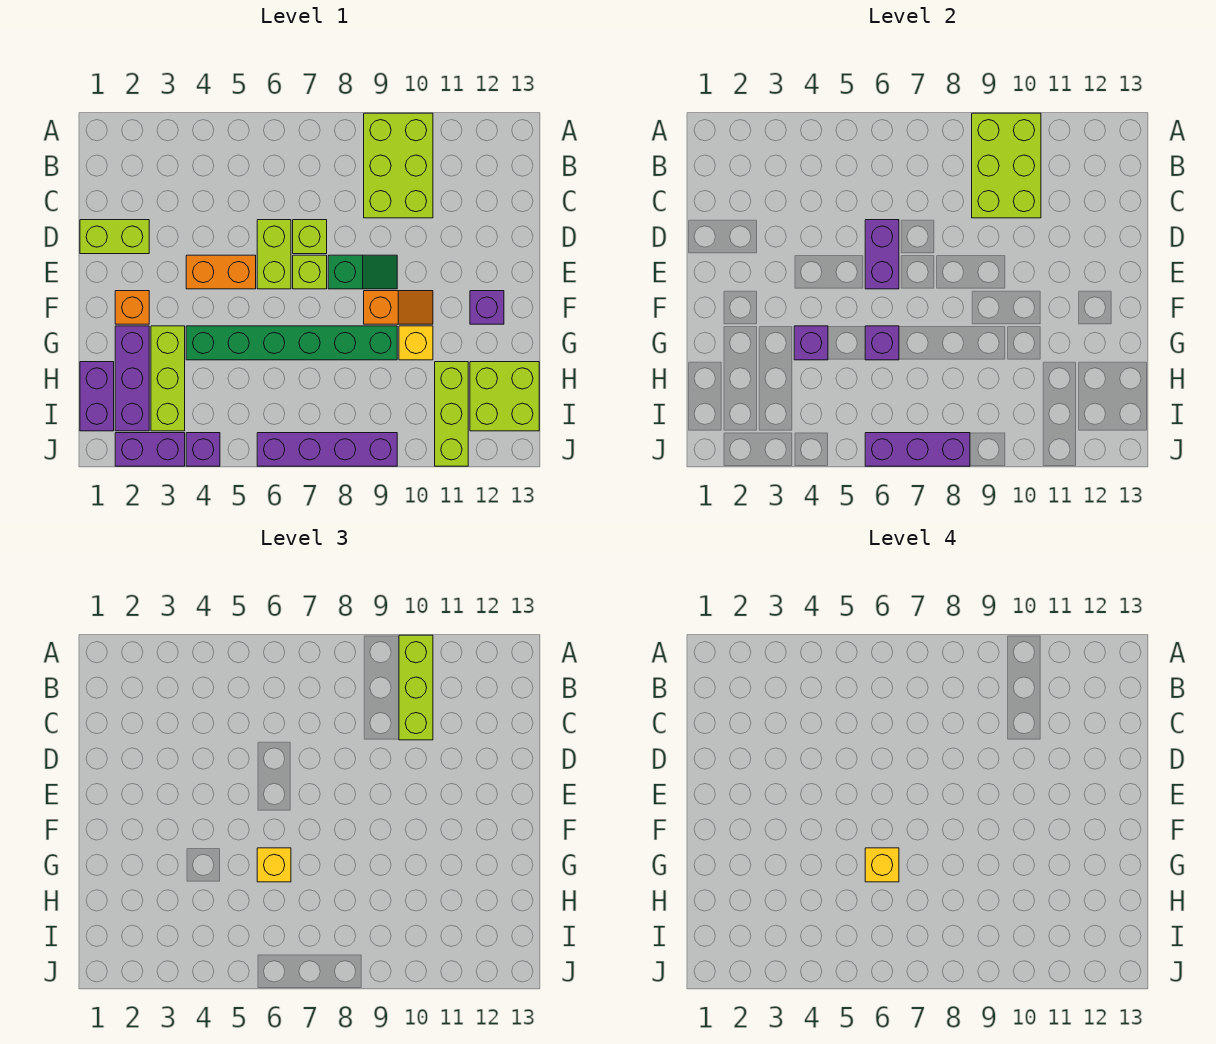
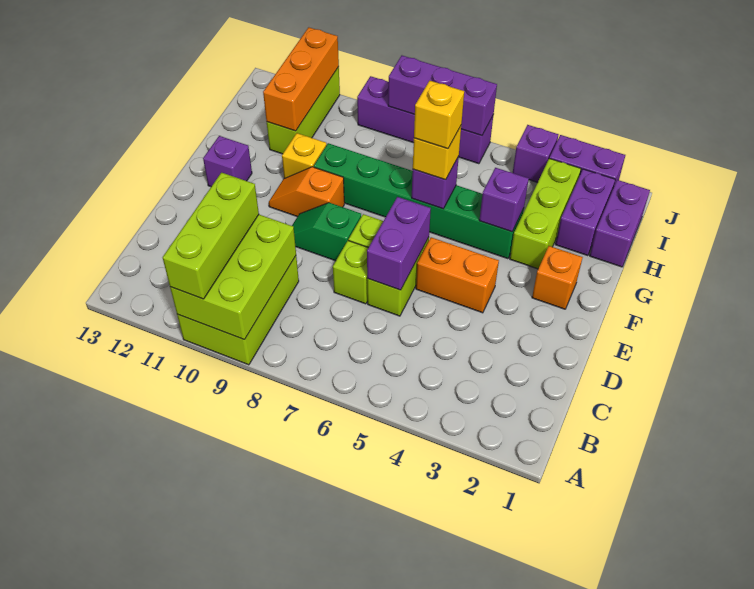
lime brick D1:D2 level 1 -> none
purple brick G2:I2 level 1 -> purple brick H2:I2 level 1
none -> orange brick H11:J11 level 2
lime brick H12:I13 level 1 -> none

